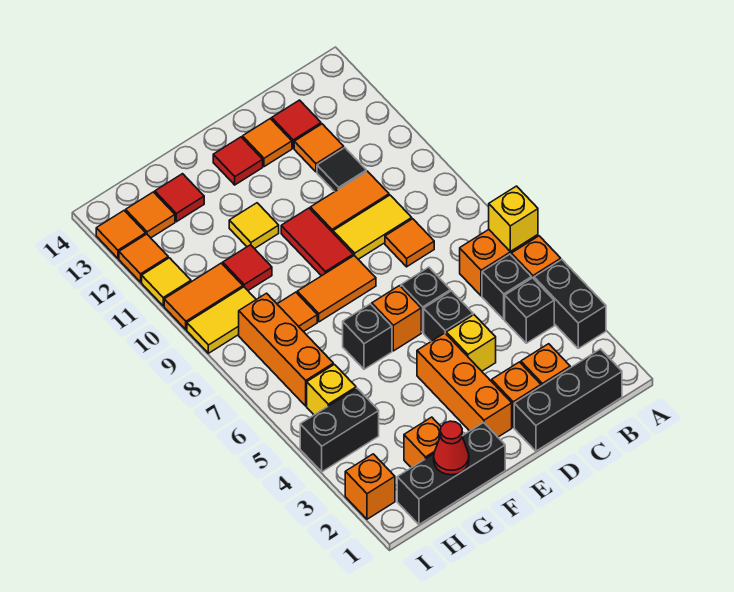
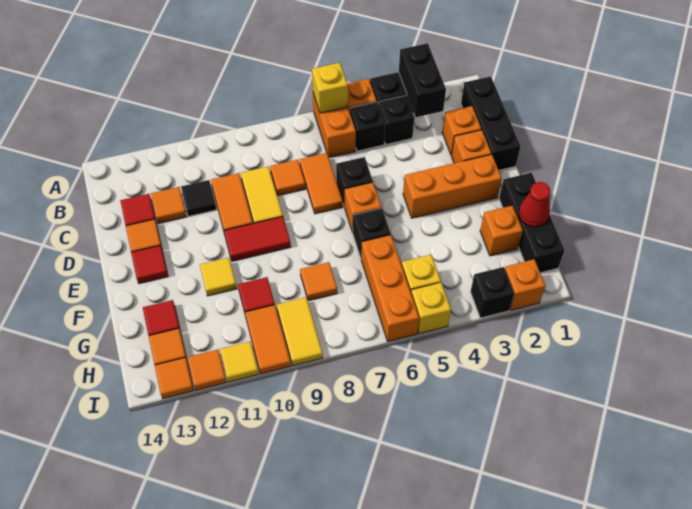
yellow brick D4 level 1 -> yellow brick I5 level 1
black brick D5 level 1 -> black brick I3 level 1
orange tile E8:F8 level 1 -> orange tile C7:D7 level 1
black brick H4:I4 level 1 -> black brick A3:B3 level 2
orange brick H6:H8 level 1 -> orange brick G6:I6 level 1

